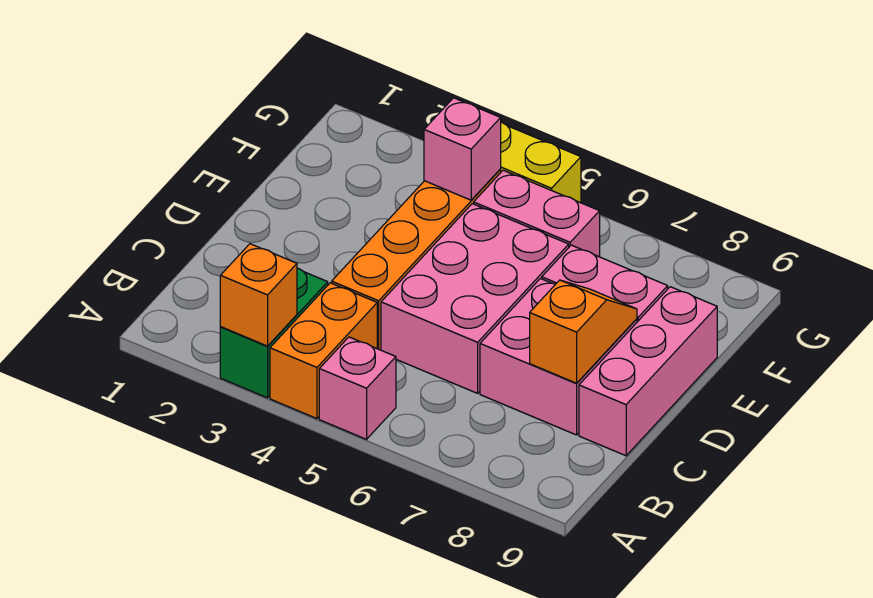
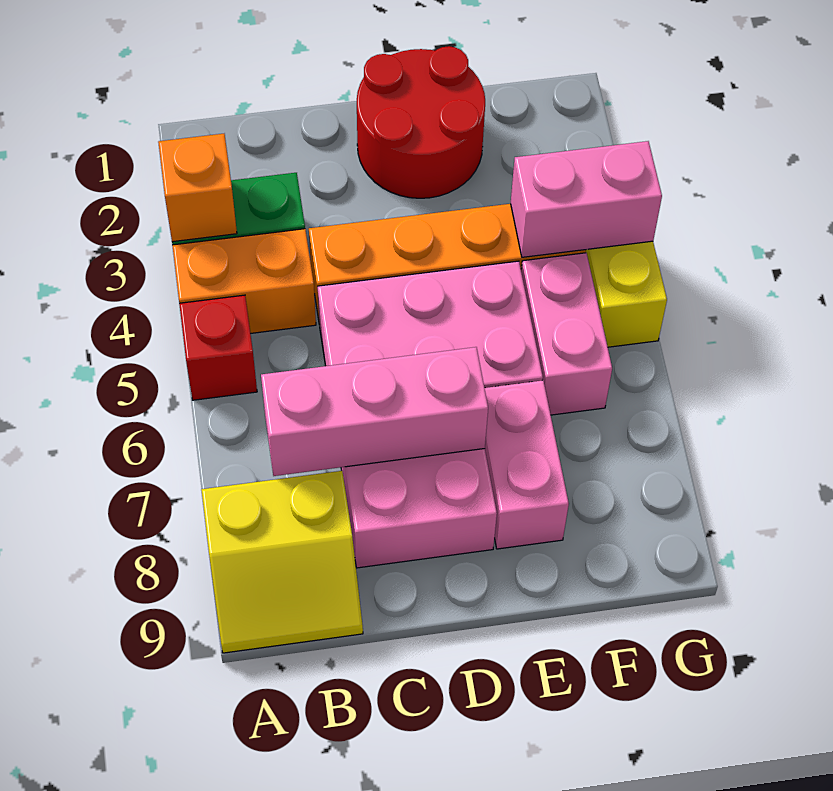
pink brick A5 level 1 -> red brick A5 level 1
none -> yellow slope A8:B9 level 1 top 8
orange slope C8:D8 level 2 top C -> none
pink brick C9:E9 level 1 -> pink brick B7:D7 level 2
none -> red round brick D1:E2 level 1
pink brick F4 level 2 -> pink brick F4:G4 level 2

